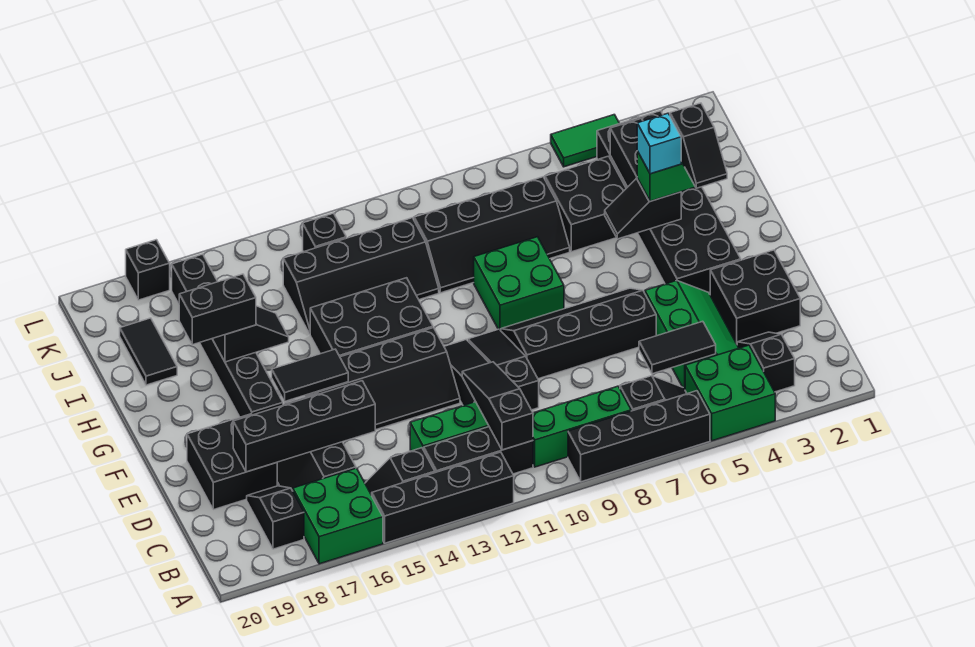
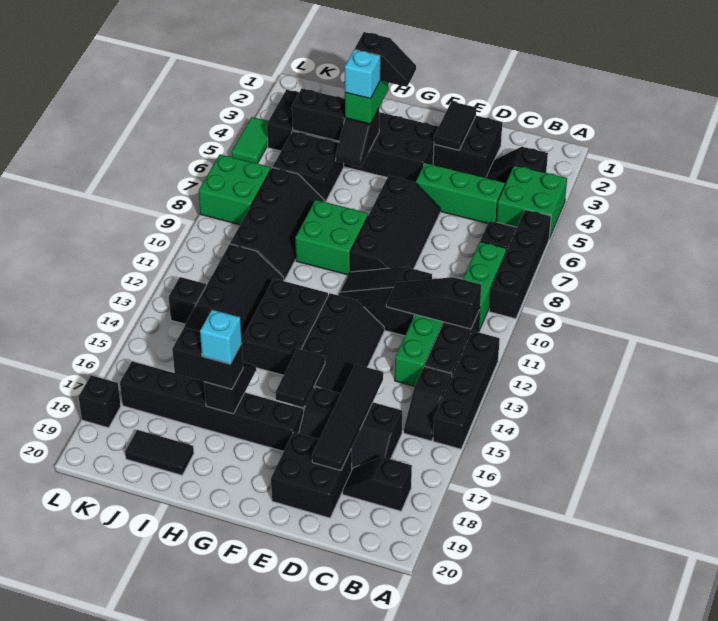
green brick A16:B17 level 1 -> green brick K7:L8 level 1
black tile C5:C6 level 2 -> black tile E2:E3 level 2
black brick D15:D18 level 2 -> black tile D15:D18 level 2
black slope E6:F9 level 1 top E -> black slope E6:F9 level 1 top F
black brick H17:H18 level 3 -> black brick H17:I17 level 3
none -> cyan brick H17 level 4

